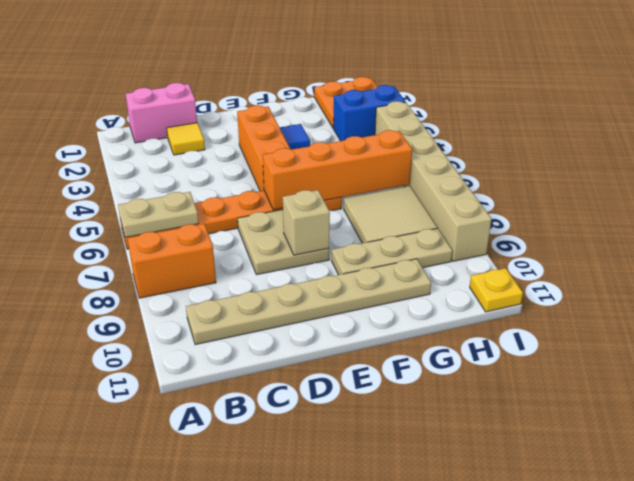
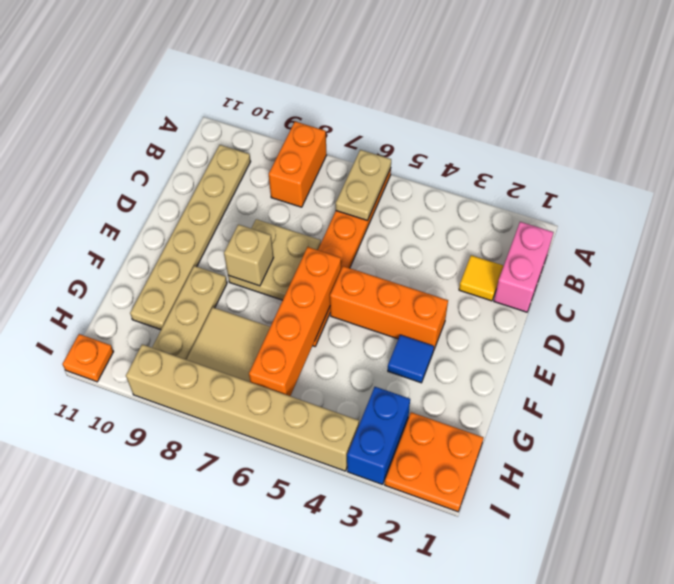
yellow plate I11 level 1 -> orange plate I11 level 1

